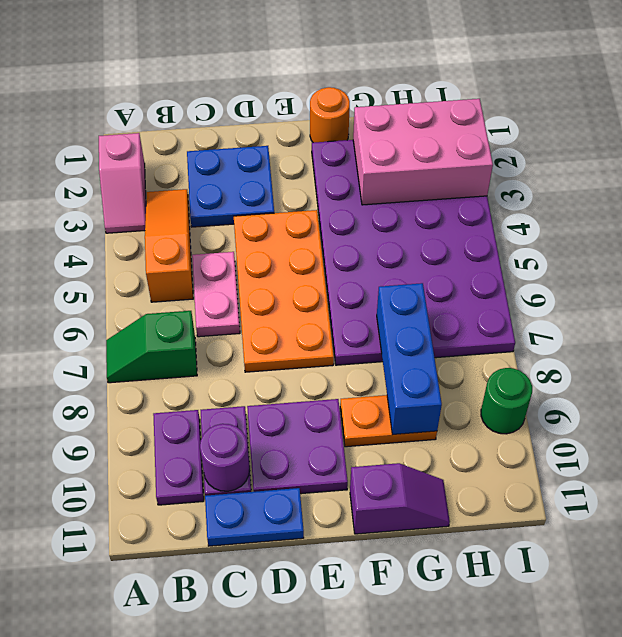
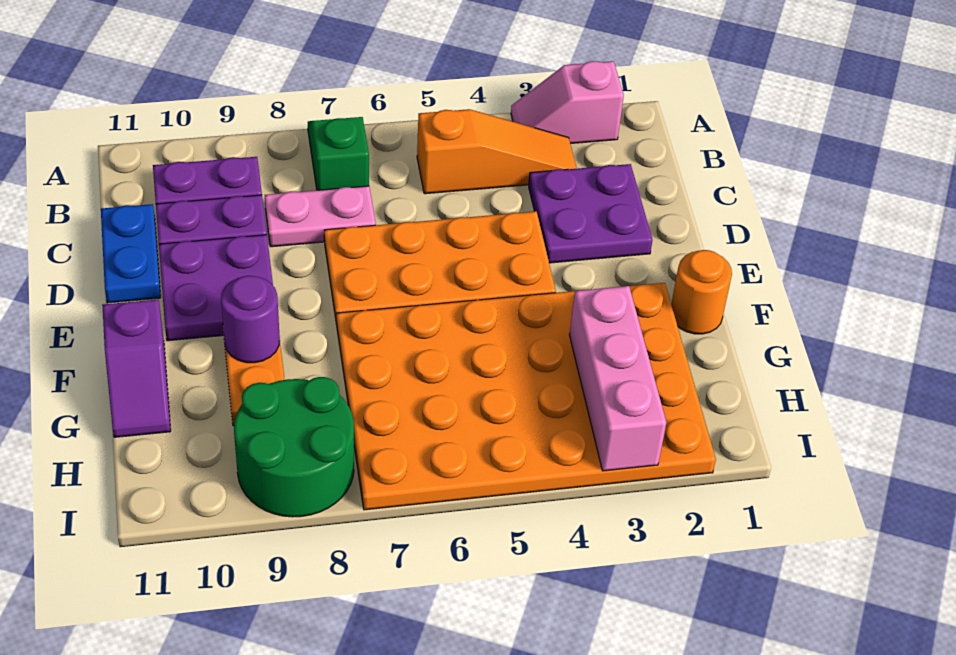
blue plate C2:D3 level 1 -> purple plate C2:D3 level 1
pink plate C5:C6 level 1 -> pink plate C7:C8 level 1
purple round brick C10 level 2 -> purple round brick F9 level 2
purple plate F2:I7 level 1 -> orange plate F2:I7 level 1
pink brick G2:I3 level 2 -> pink brick G3:I3 level 2
blue brick G7:G9 level 2 -> none
green round brick I9 level 1 -> green round brick H8:I9 level 1

